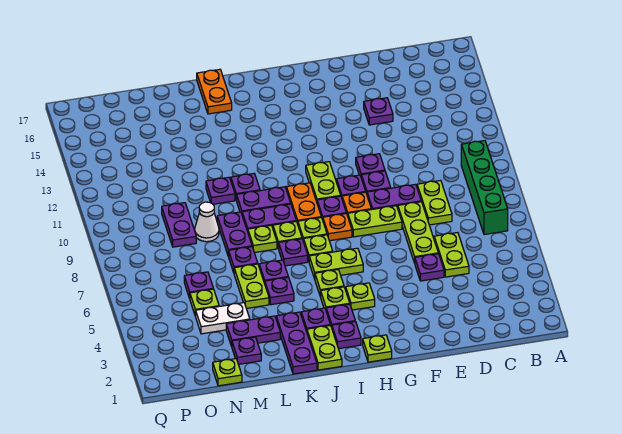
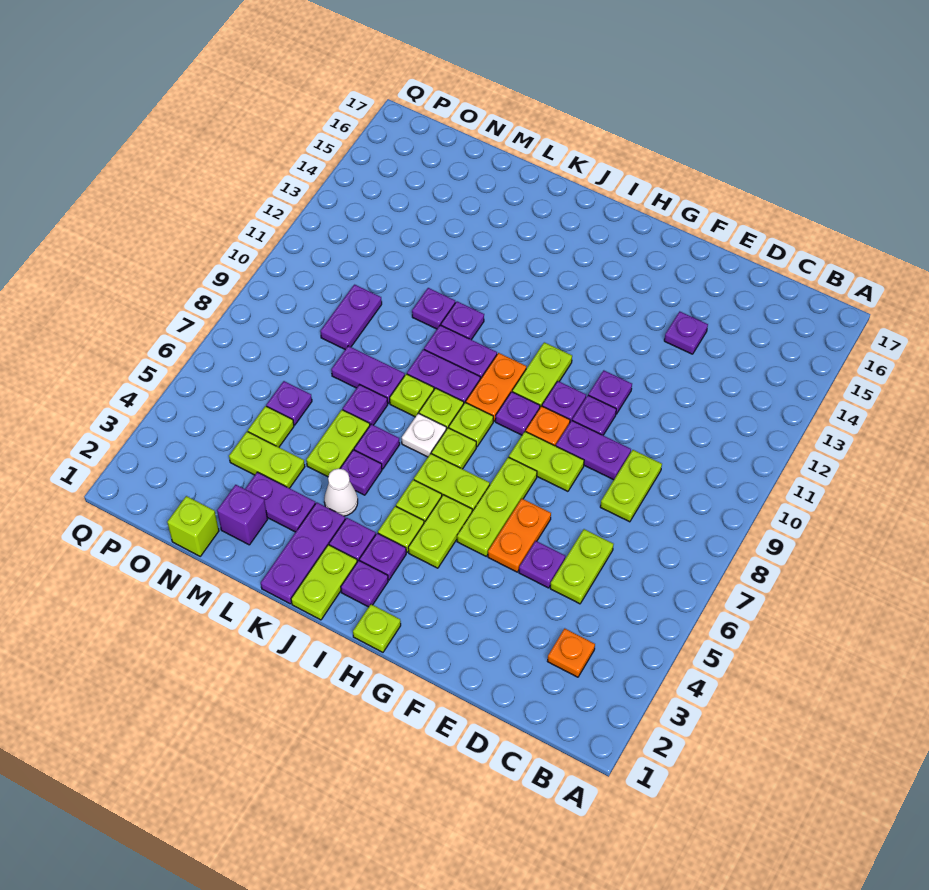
green brick B7:B10 level 1 -> none
lime plate E6:E8 level 1 -> lime plate G5:G7 level 1
lime plate H4 level 1 -> lime plate H4:H5 level 1
orange plate H8 level 1 -> orange plate C3 level 1
purple plate J7 level 1 -> white plate J7 level 1
orange plate K16:K17 level 1 -> orange plate F5:F6 level 1
purple plate L8:L9 level 1 -> purple plate L8:M8 level 1
purple plate M2 level 1 -> purple brick M2 level 1
white plate M4:N4 level 1 -> lime plate M4:N4 level 1
white cone M9 level 1 -> white cone K4 level 1
lime plate N1 level 1 -> lime brick N1 level 1

